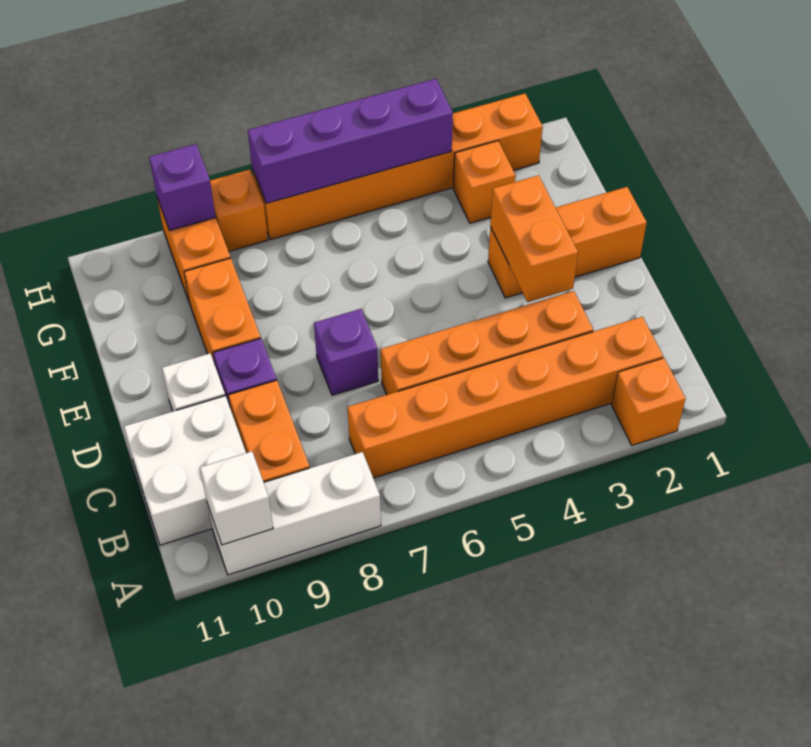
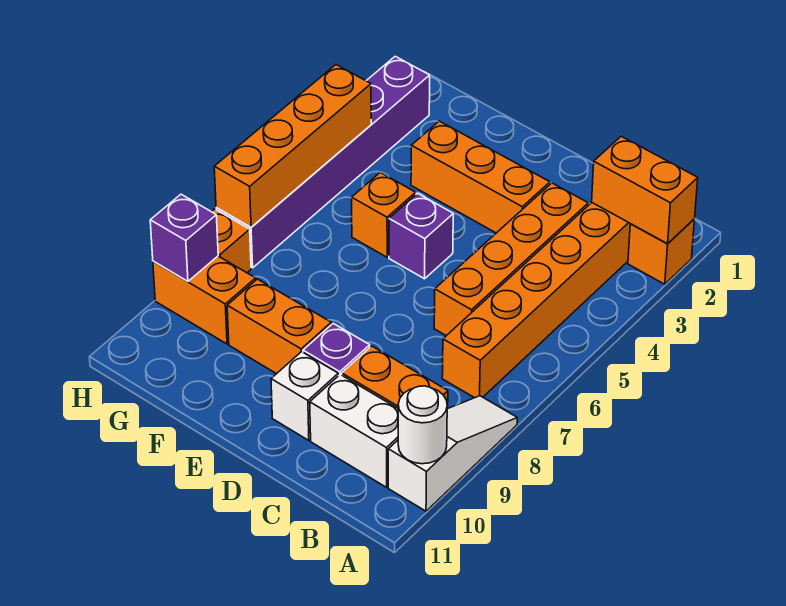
white brick A8:A10 level 1 -> white slope A8:A10 level 1 top 10
white brick A10 level 2 -> white round brick A10 level 2
white brick B10:C11 level 1 -> white brick B10:C10 level 1
orange brick D3:E3 level 2 -> orange brick A2:B2 level 2
purple brick D7 level 1 -> purple brick E5 level 1
orange brick E1:E3 level 1 -> orange brick D3:F3 level 1
orange brick G3 level 1 -> orange brick F5 level 1
orange brick H2:H7 level 1 -> purple brick H2:H7 level 1
purple brick H4:H7 level 2 -> orange brick H4:H7 level 2

